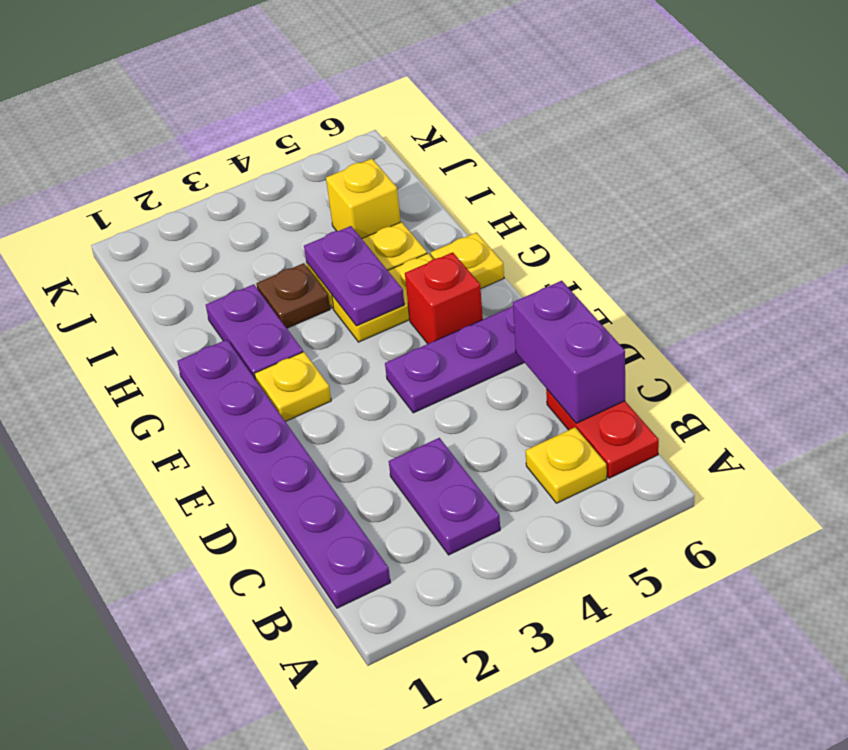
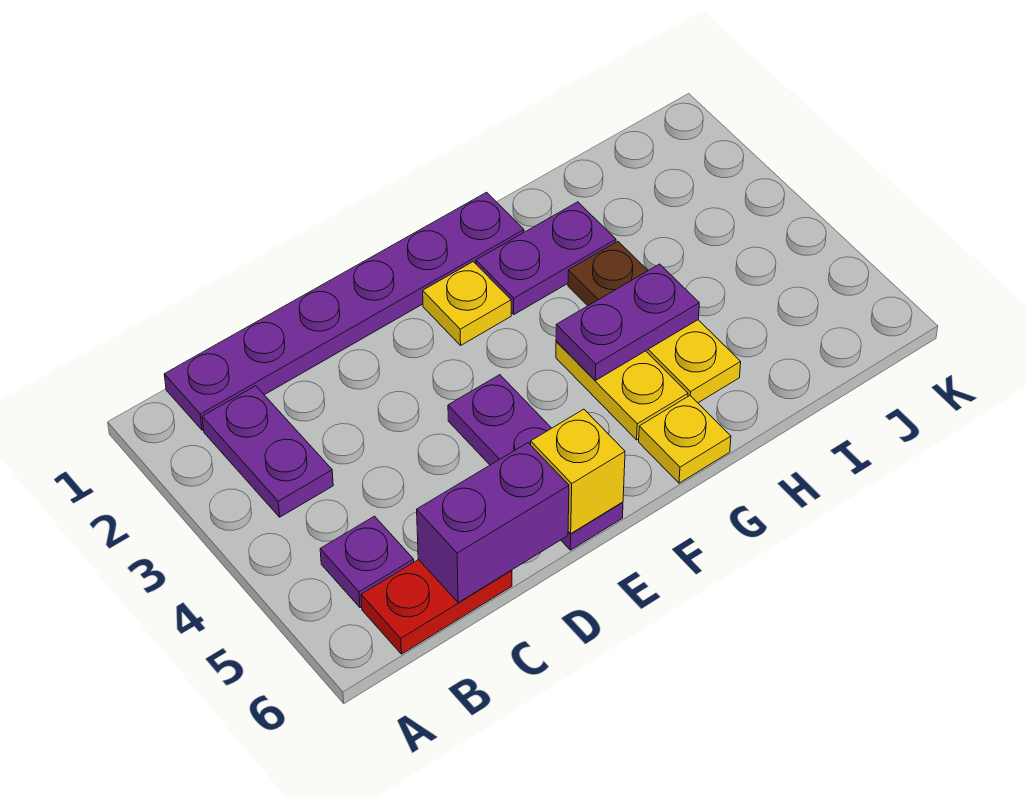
purple plate B3:C3 level 1 -> purple plate B2:B3 level 1
yellow plate B5 level 1 -> purple plate B5 level 1
red brick F5 level 1 -> none
yellow brick I5 level 1 -> yellow brick E6 level 2

